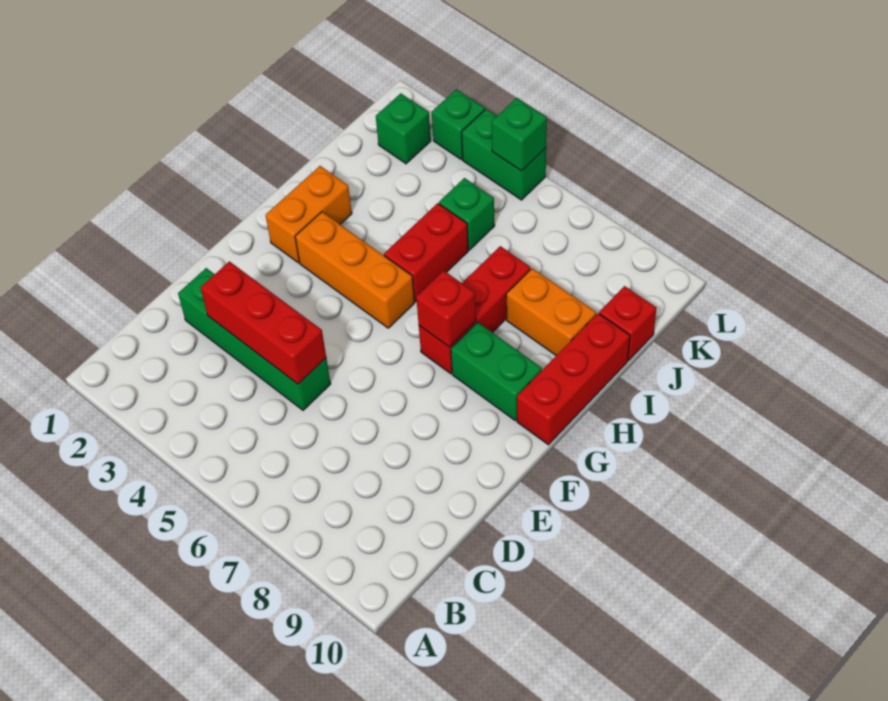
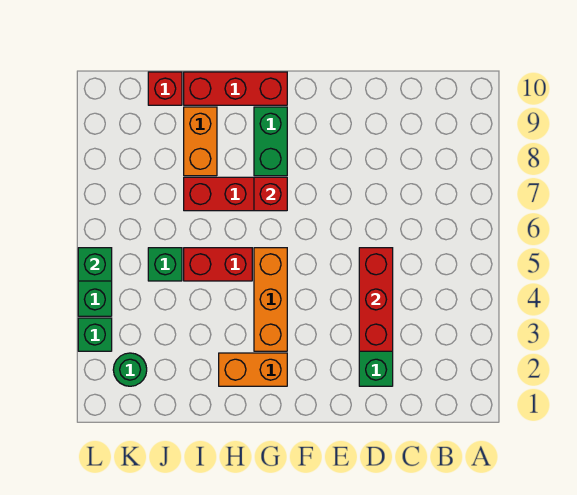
green brick K2 level 1 -> green round brick K2 level 1

